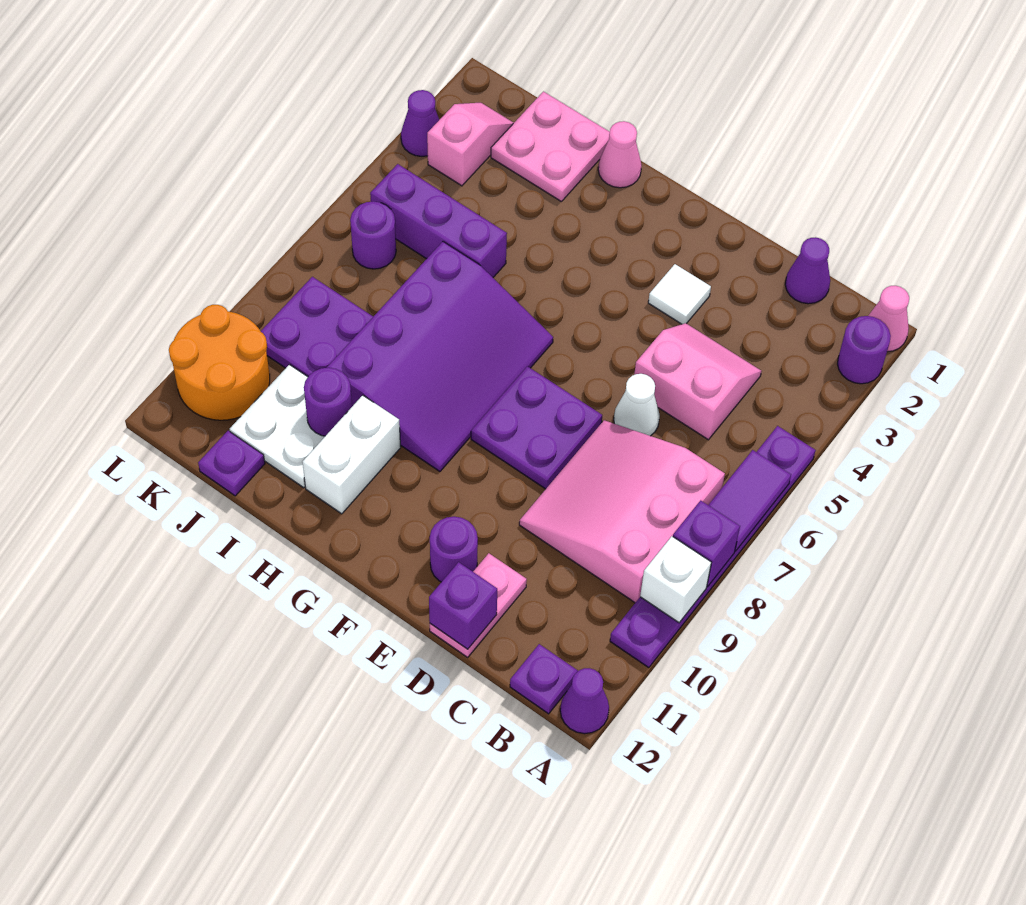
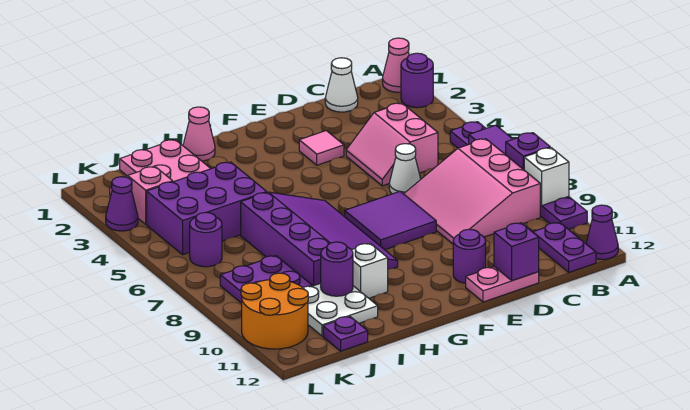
purple plate B12 level 1 -> purple plate B11:B12 level 1
purple cone C1 level 1 -> white cone C1 level 1
pink slope C4:D5 level 1 top 5 -> pink slope C4:D5 level 1 top C
pink plate D11:D12 level 1 -> pink plate D12:E12 level 1
white tile E3 level 1 -> pink tile E3 level 1
purple plate E7:F8 level 1 -> purple tile E7:F8 level 1
white brick H10:H11 level 1 -> white brick H10 level 1
purple brick I5:K5 level 1 -> purple brick I4:K5 level 1

